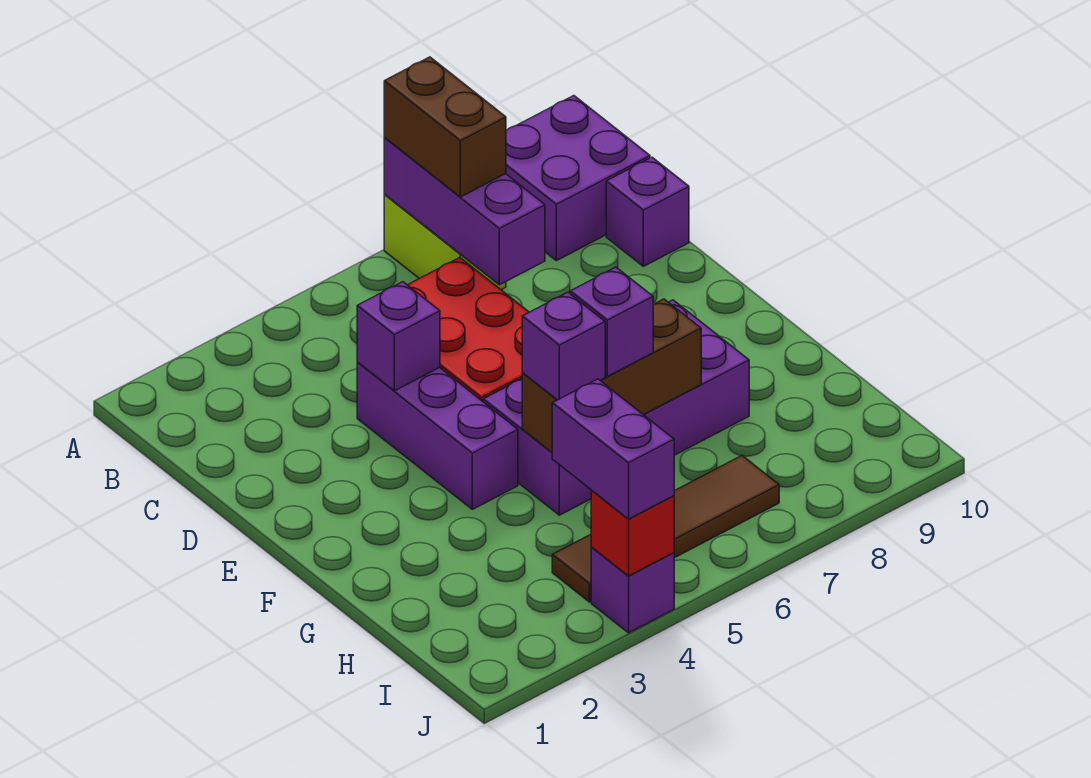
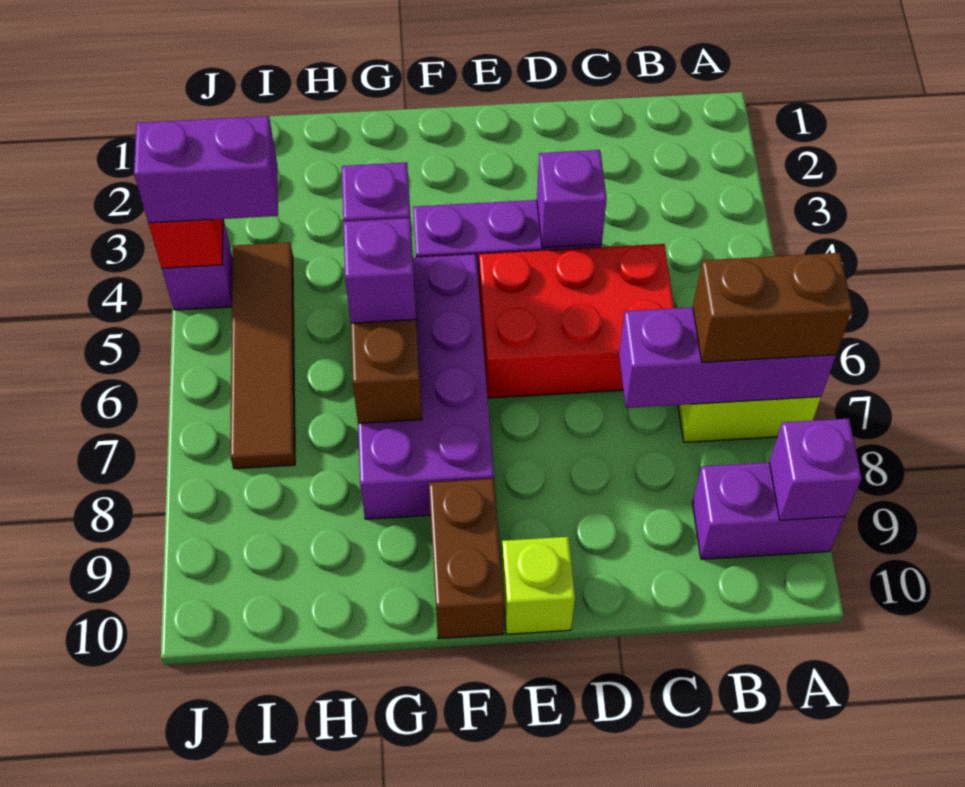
purple brick A9:B10 level 1 -> purple brick A9:B9 level 1
purple brick C10 level 1 -> purple brick A9 level 2
none -> lime brick E10 level 1
none -> brown brick F9:F10 level 1

